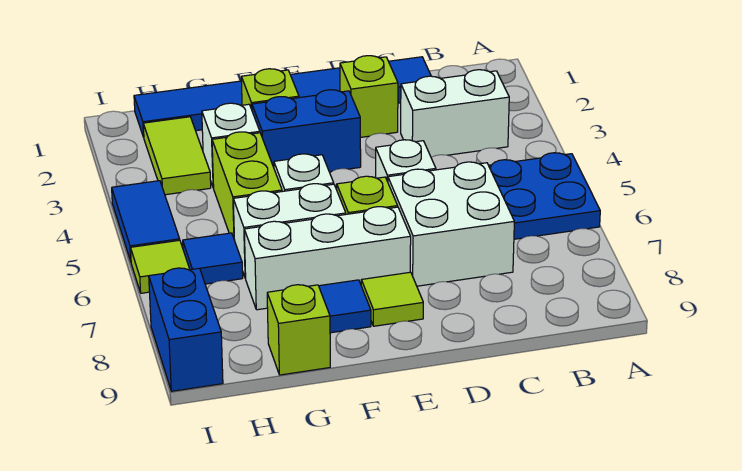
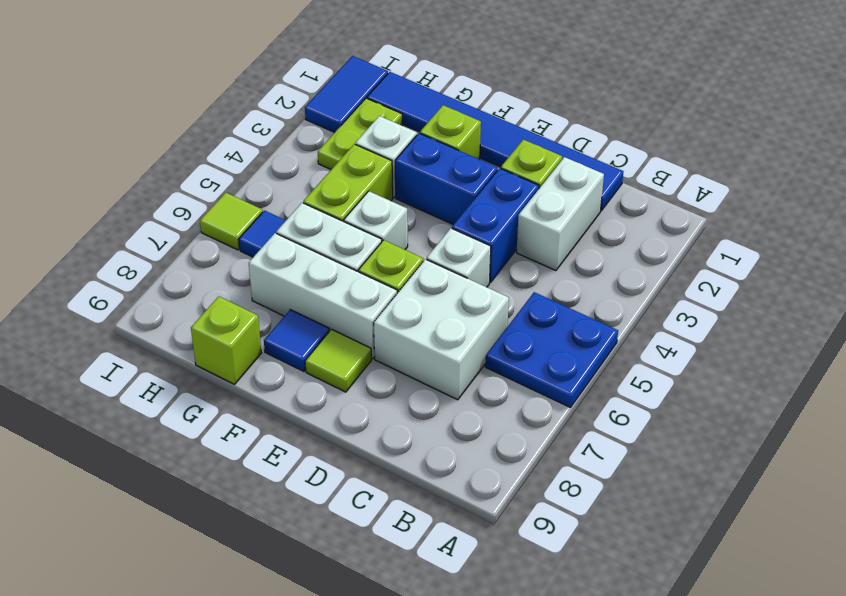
white brick B3:C3 level 1 -> white brick C2:C3 level 1
lime tile H2:H3 level 1 -> lime plate H2:H3 level 1
blue tile I4:I5 level 1 -> blue tile I1:I2 level 1
blue brick I8:I9 level 1 -> blue brick D3:D4 level 1

